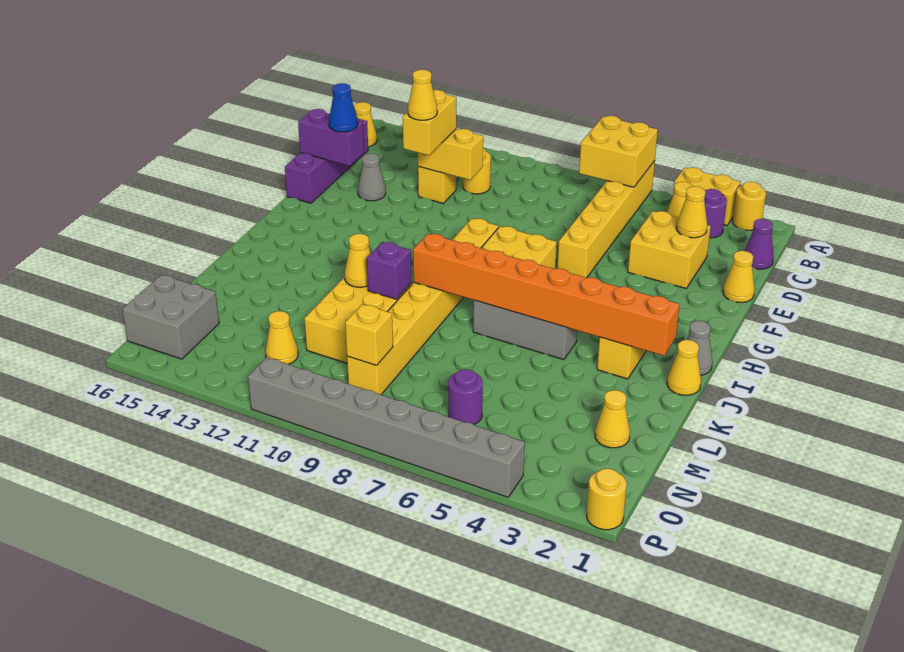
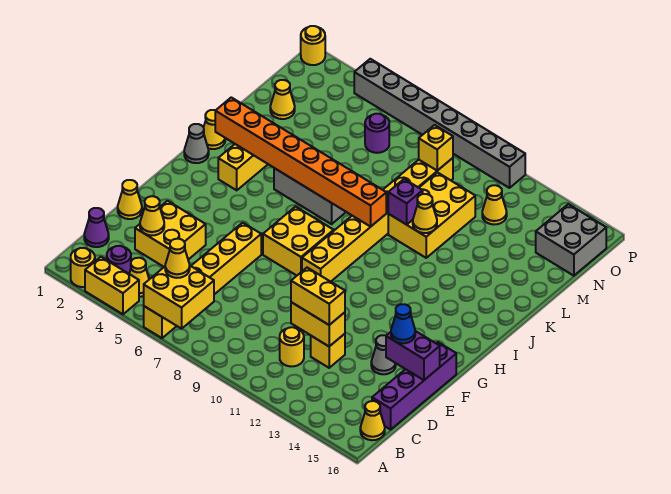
yellow brick D12:E12 level 3 -> yellow brick D11:D12 level 3
yellow cone E12 level 4 -> yellow cone B6 level 3

